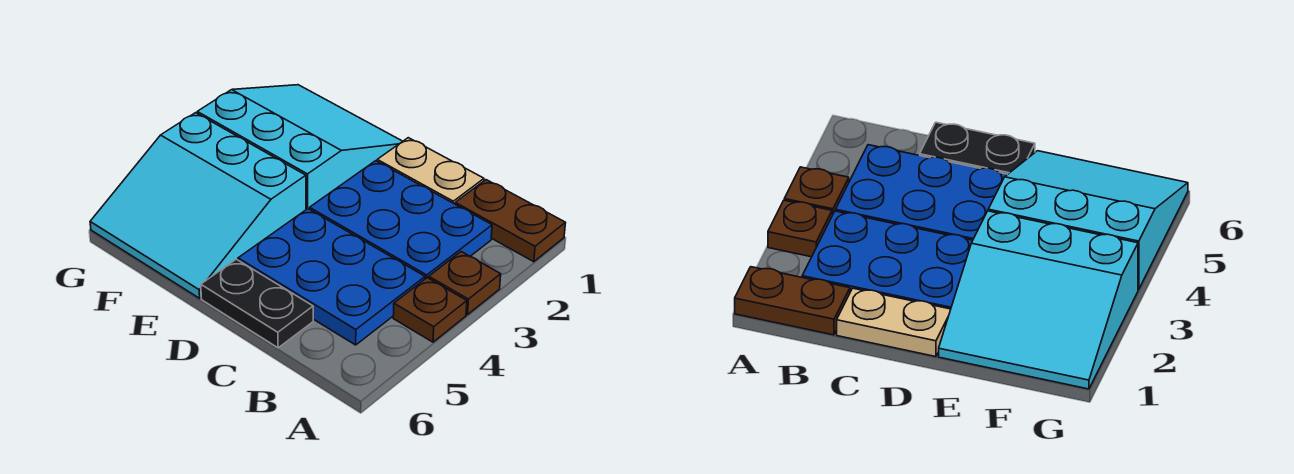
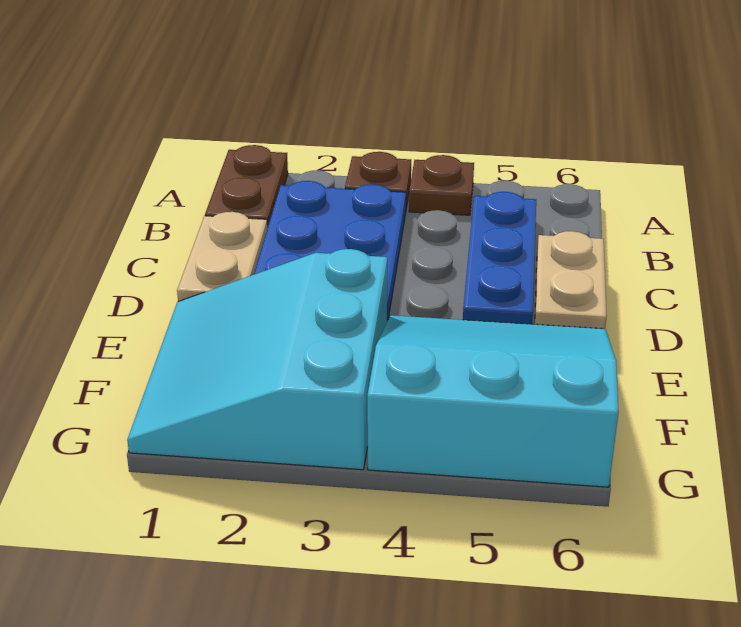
blue plate B4:D5 level 1 -> blue plate B5:D5 level 1
black plate C6:D6 level 1 -> tan plate C6:D6 level 1
cyan slope E4:G6 level 1 top 4 -> cyan slope E4:G6 level 1 top G

